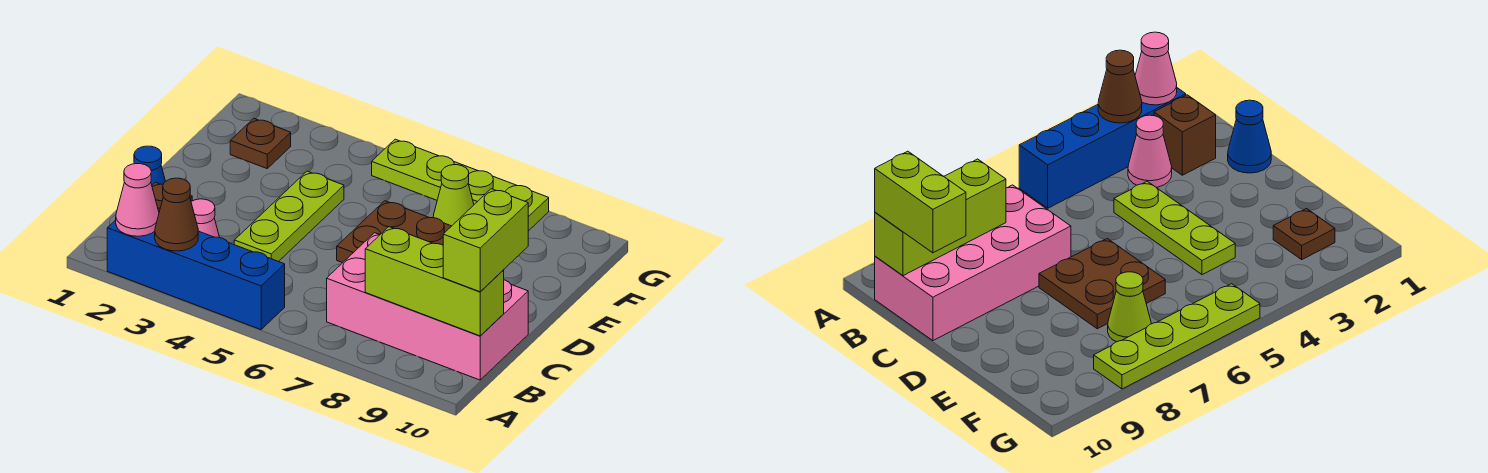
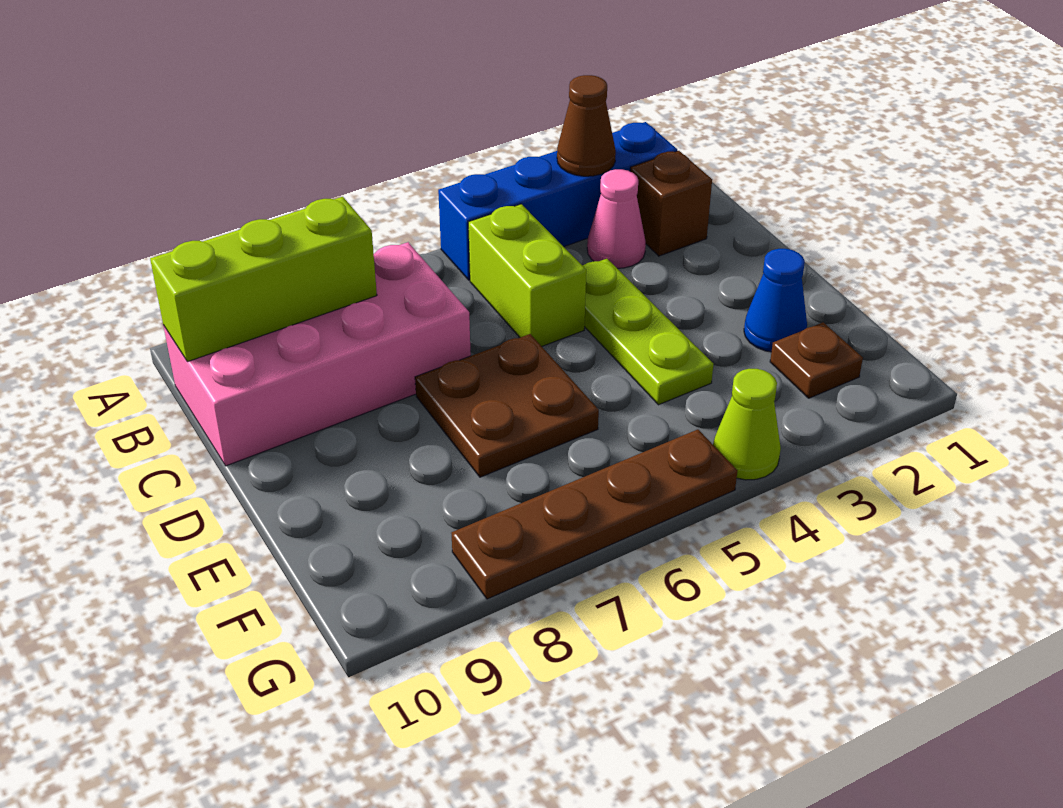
pink cone A2 level 2 -> none
lime brick B10:C10 level 3 -> lime brick B5:C5 level 1
blue cone C1 level 1 -> blue cone E2 level 1
lime cone F7 level 1 -> lime cone G4 level 1
lime plate G5:G8 level 1 -> brown plate G5:G8 level 1

